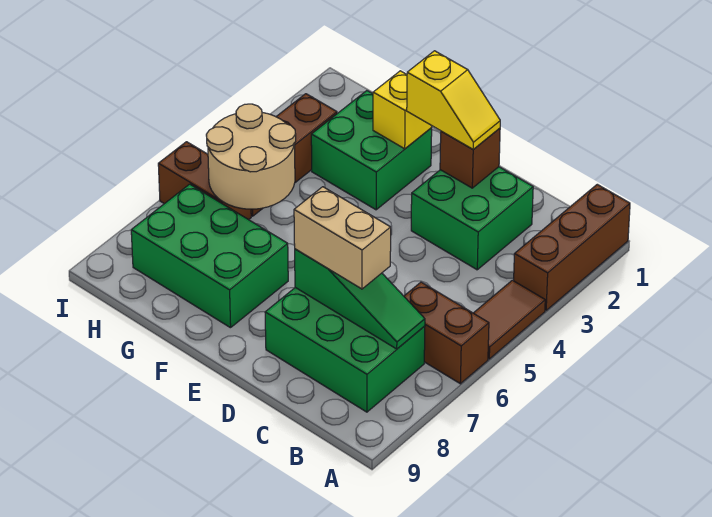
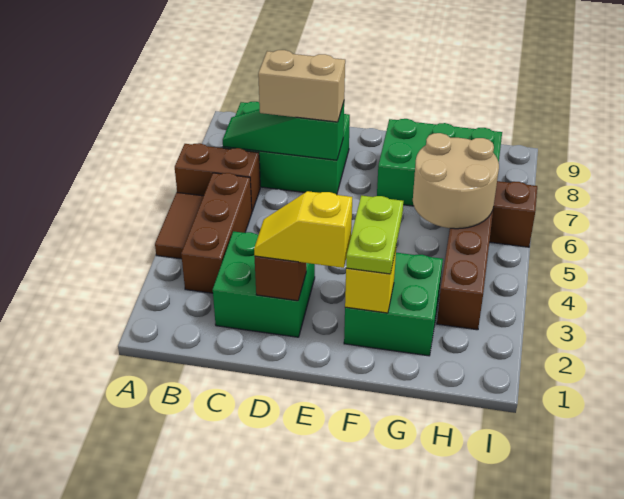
brown brick A1:A3 level 1 -> brown brick B3:B5 level 1
none -> lime plate F2:F3 level 3

